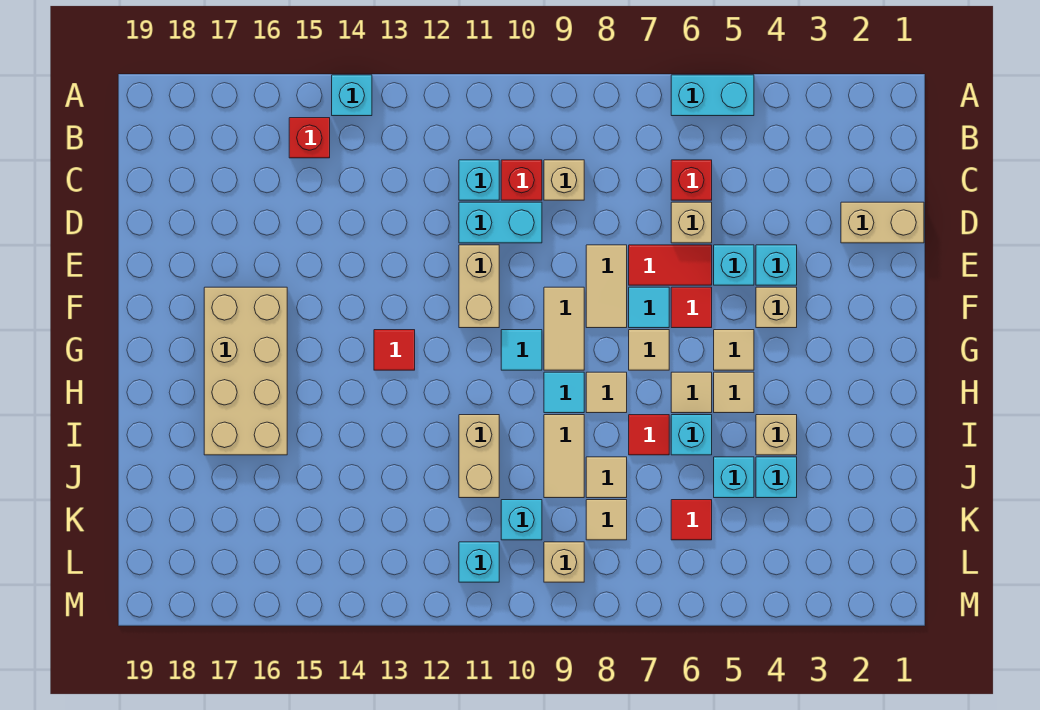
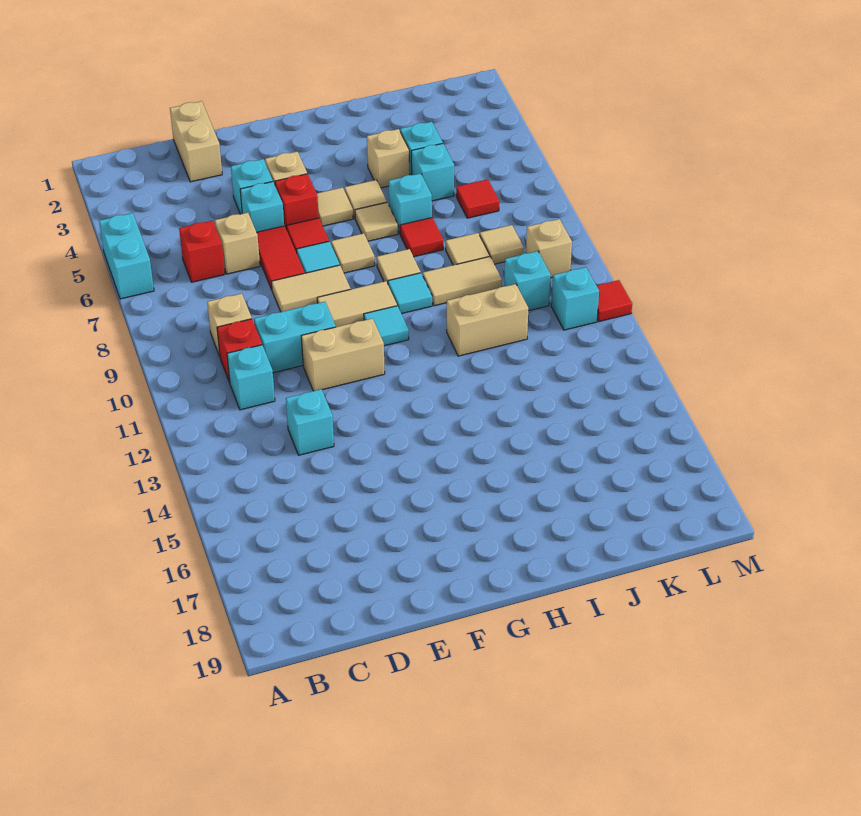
cyan brick A14 level 1 -> cyan brick D13 level 1
red brick B15 level 1 -> red brick F5 level 1
cyan brick D10:D11 level 1 -> cyan brick D10:E10 level 1
tan brick F16:I17 level 1 -> none
red tile G13 level 1 -> red tile M11 level 1

